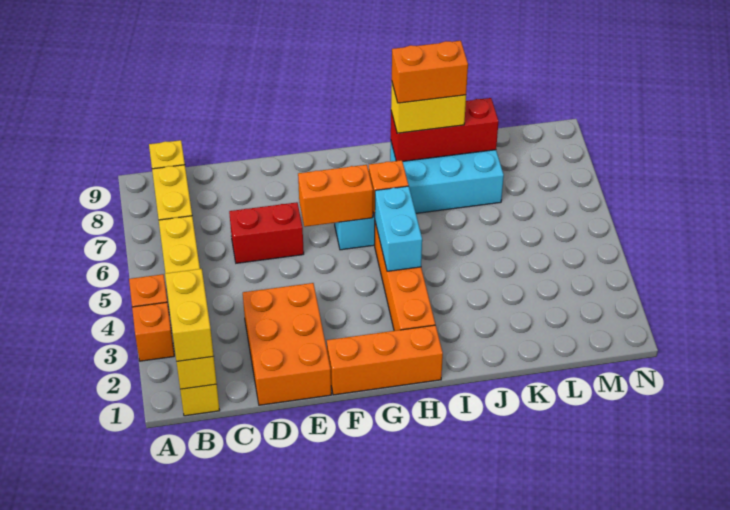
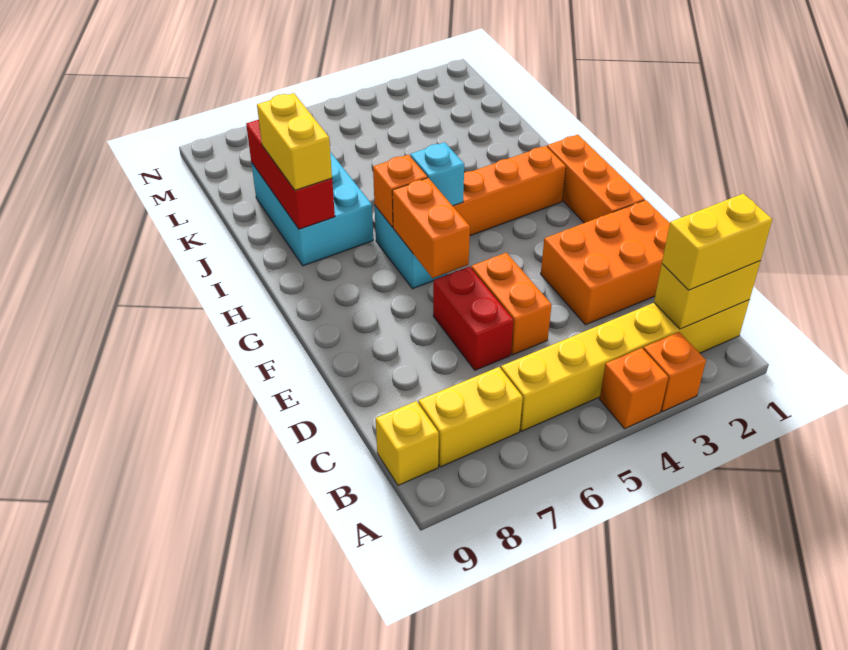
cyan brick H4:H5 level 2 -> cyan brick H5 level 2
orange brick I8:J8 level 4 -> orange brick D5:E5 level 1

